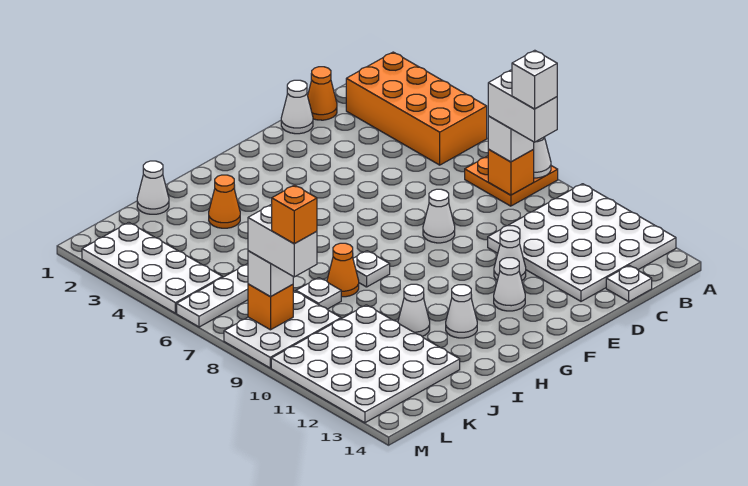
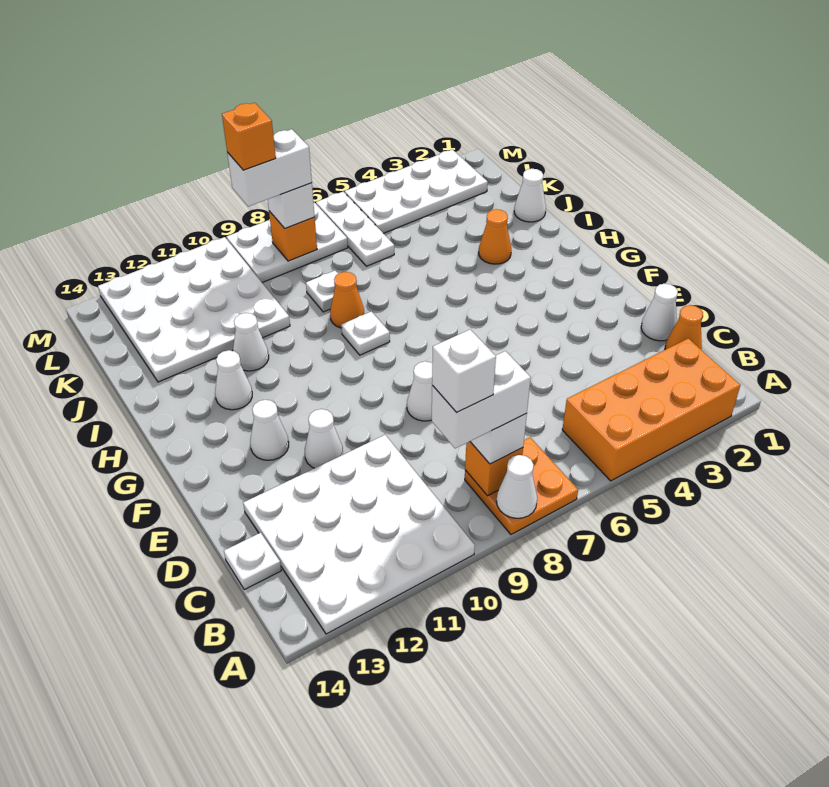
white plate K8:M9 level 1 -> white plate L7:M9 level 1

